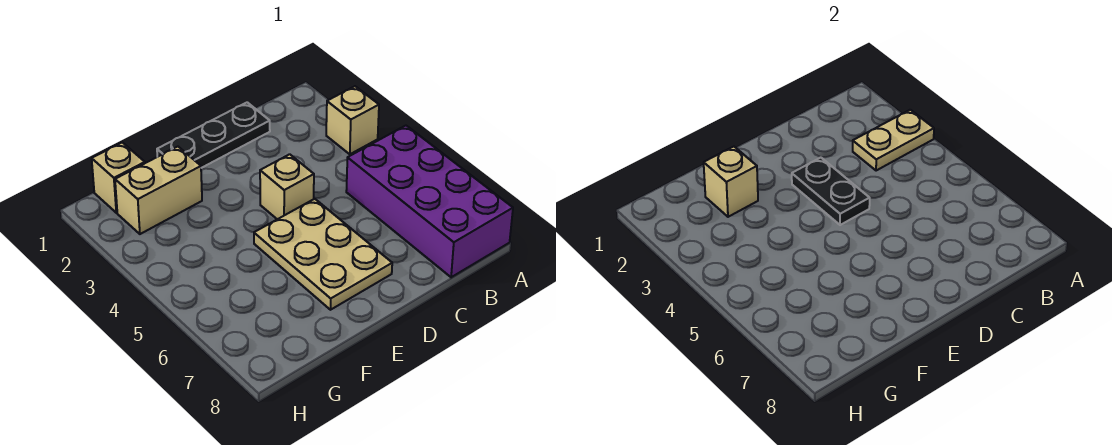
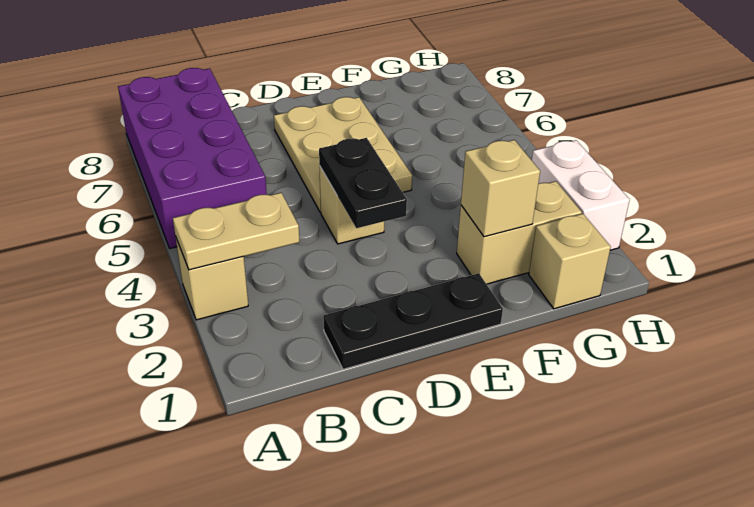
none -> white brick H2:H3 level 1

